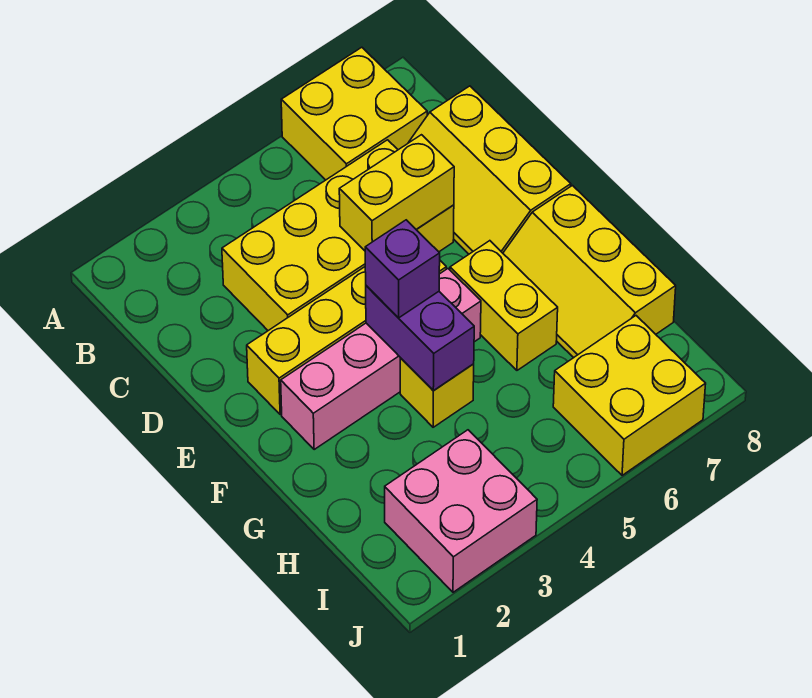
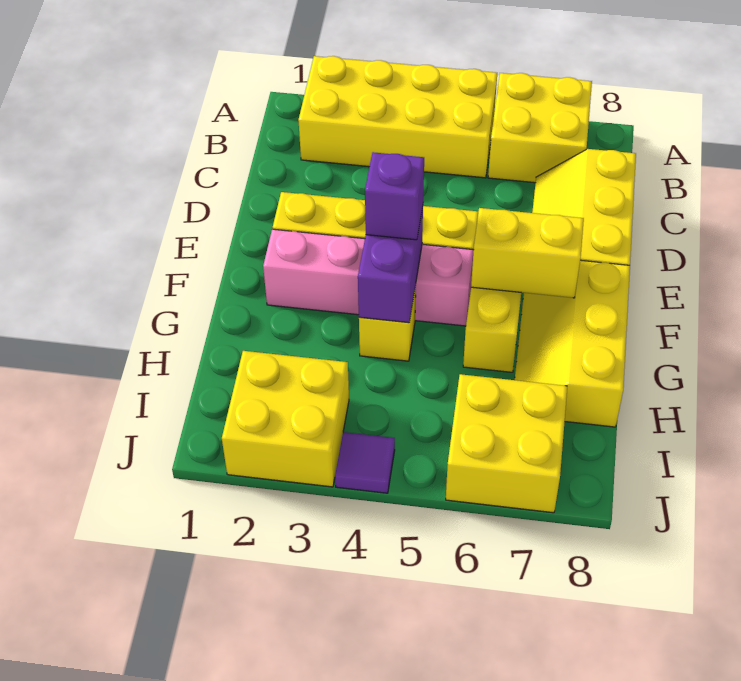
yellow brick C3:D6 level 1 -> yellow brick A2:B5 level 1
yellow brick D5:D6 level 2 -> yellow brick F6:F7 level 2
pink brick I2:J3 level 1 -> yellow brick I2:J3 level 1
none -> purple tile J4 level 1

